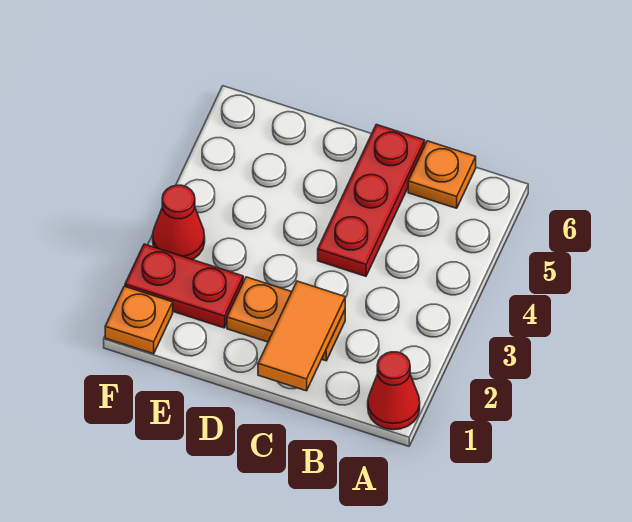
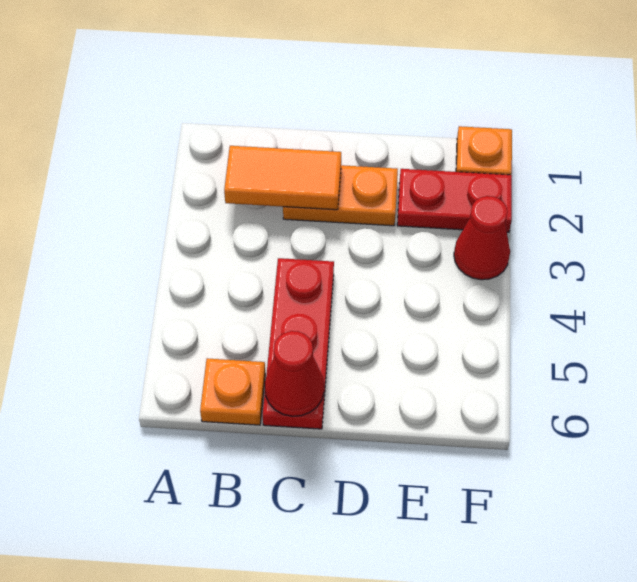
red cone A1 level 1 -> red cone C6 level 2
orange tile C1:C2 level 2 -> orange tile B2:C2 level 2

